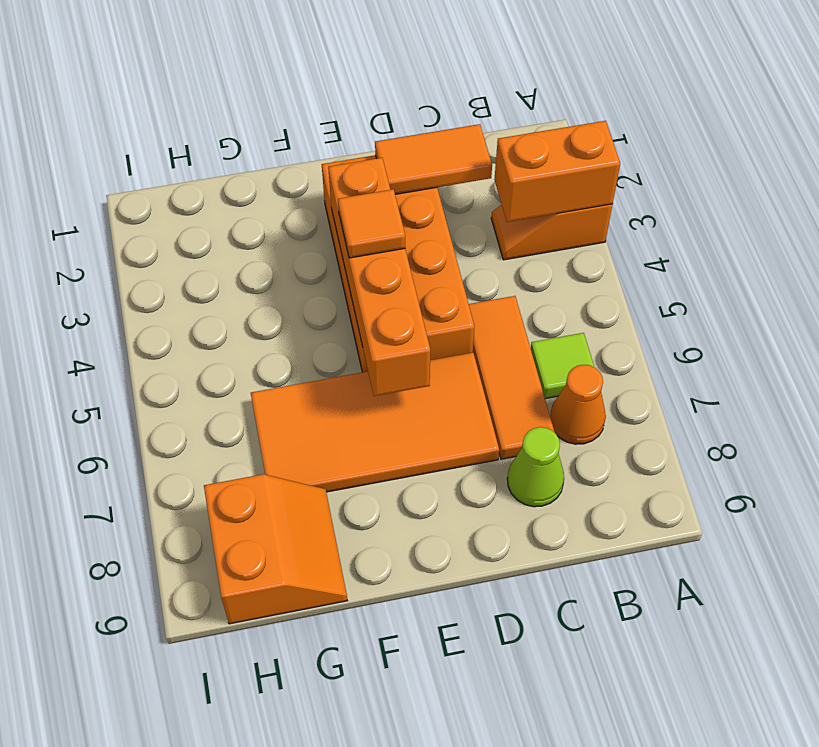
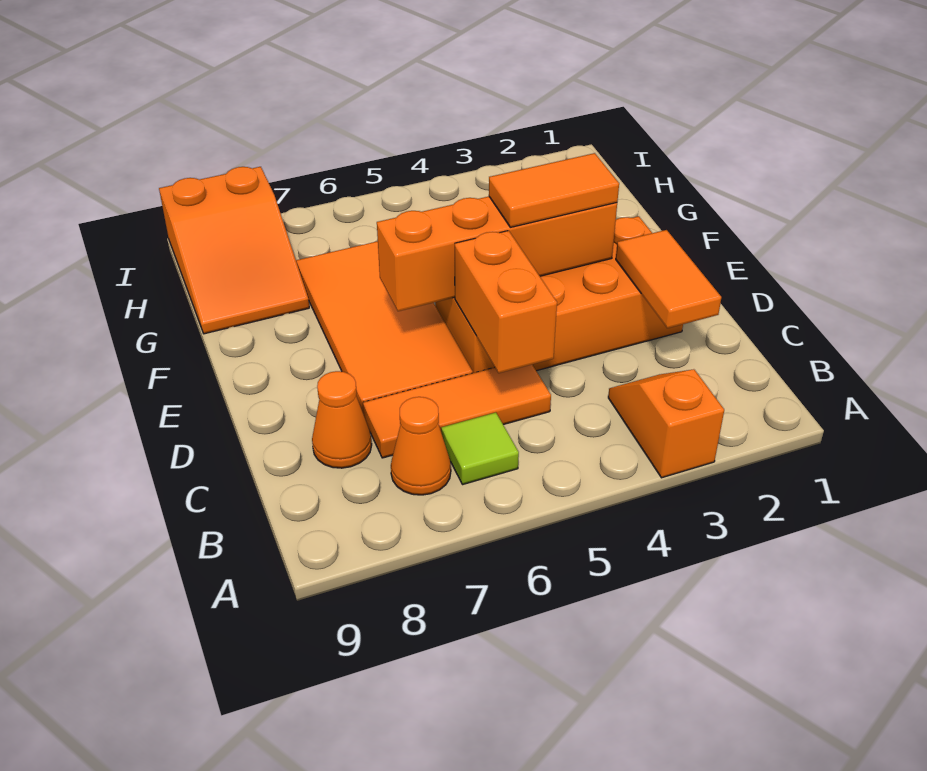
orange brick A3:B3 level 2 -> orange brick C5:D5 level 2
lime cone C8 level 1 -> orange cone C8 level 1
orange tile E4 level 3 -> orange tile E3:E4 level 3
orange slope G8:H9 level 1 top H -> orange slope G8:I9 level 1 top I

